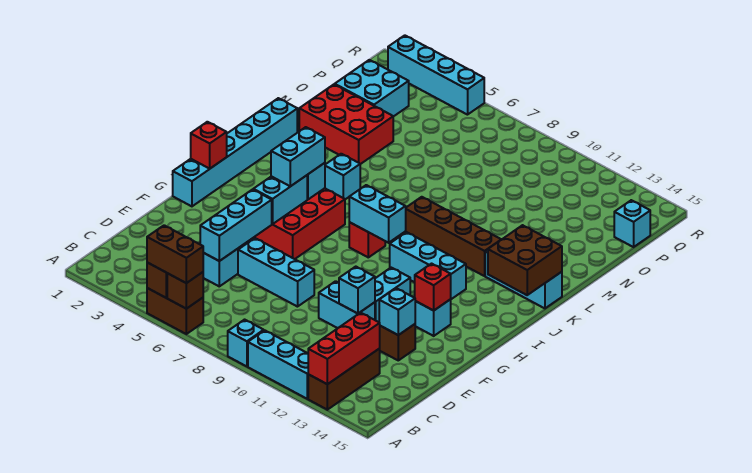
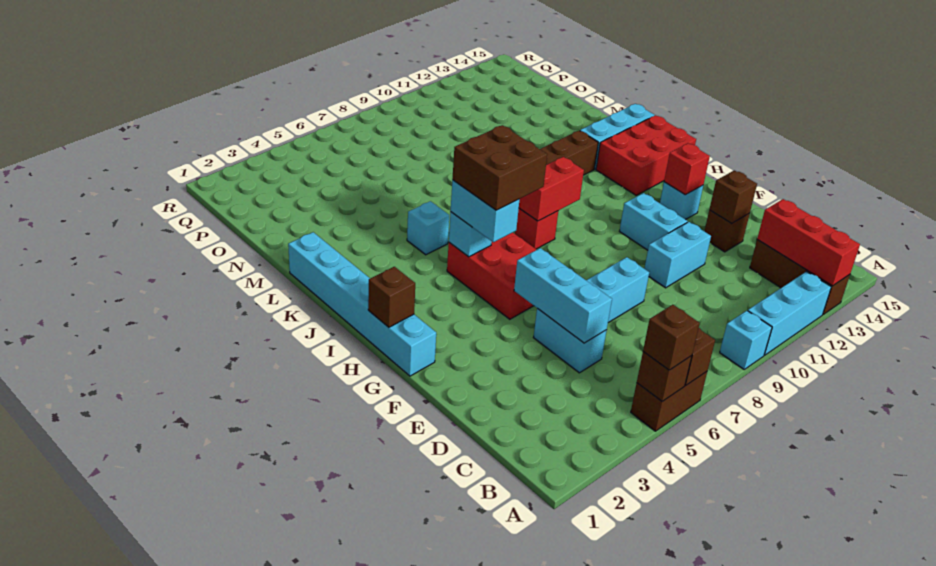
brown brick A5:A6 level 3 -> brown brick A5 level 3
cyan brick E11 level 2 -> none
cyan brick E13 level 2 -> brown brick E13 level 2
cyan brick G5:H5 level 2 -> none
red brick H1 level 2 -> brown brick H1 level 2
cyan brick I8:I9 level 2 -> red brick I8:I9 level 2
cyan brick I10:I12 level 1 -> none
brown brick J14:K15 level 2 -> brown brick H5:I6 level 4
red brick M2:N4 level 1 -> red brick I13:J15 level 1
cyan brick O2:P3 level 1 -> none
cyan brick P15 level 1 -> none
cyan brick R2:R5 level 1 -> none

